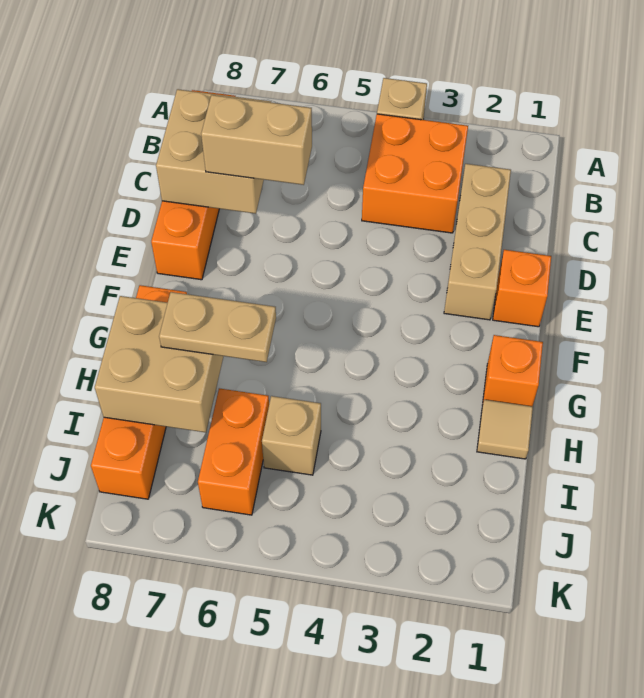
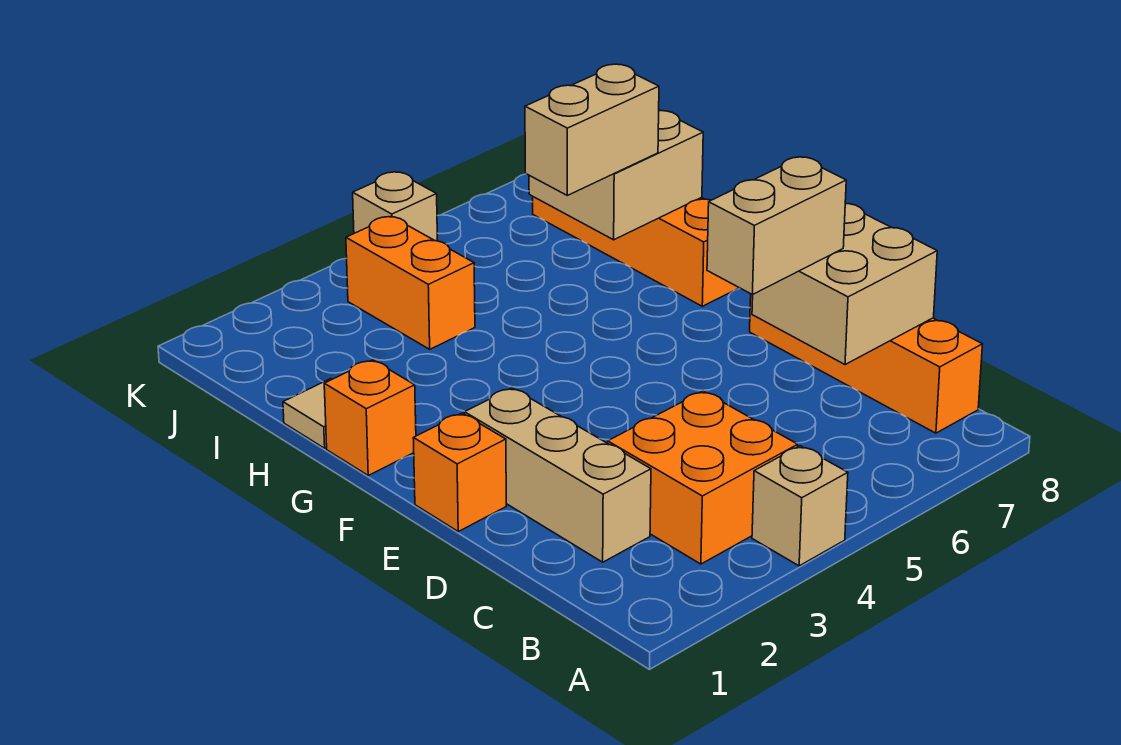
tan plate H6:H7 level 3 -> tan brick H6:H7 level 3
tan brick I5 level 1 -> tan brick K5 level 1
orange brick I6:J6 level 1 -> orange brick I4:J4 level 1

